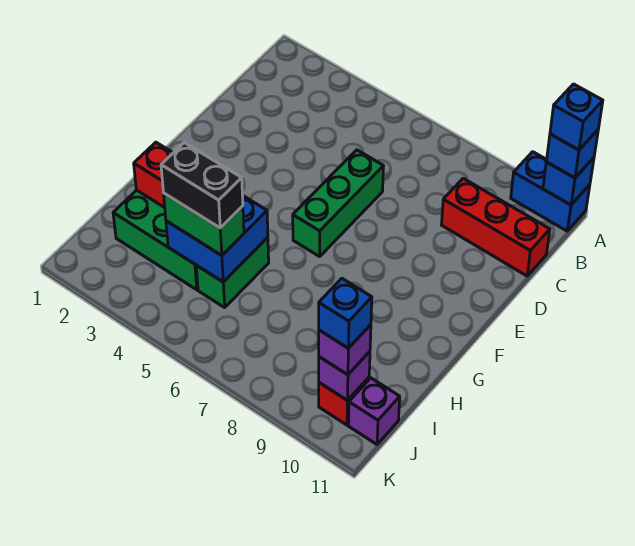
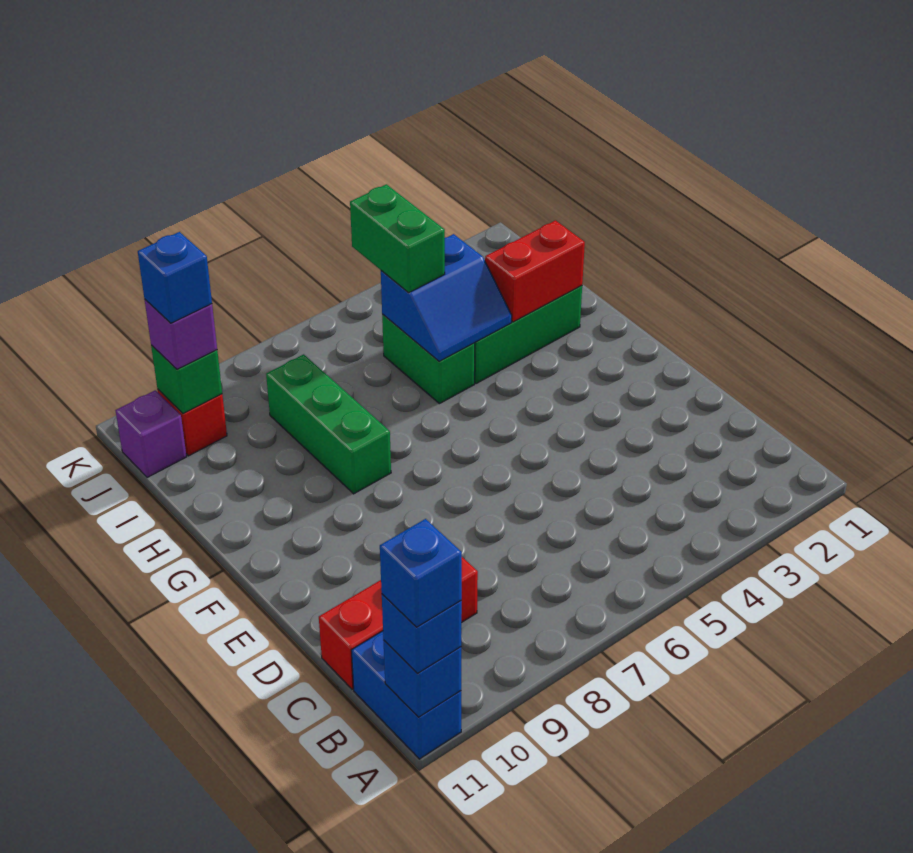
blue brick A10:A11 level 1 -> blue brick A11:B11 level 1
green brick D6:F6 level 1 -> green brick G8:I8 level 1
blue brick H4:I5 level 2 -> blue slope H4:I5 level 2 top I
green brick I4:I5 level 3 -> green brick I5:J5 level 3
black brick I4:I5 level 4 -> none
purple brick J10 level 2 -> green brick J10 level 2

